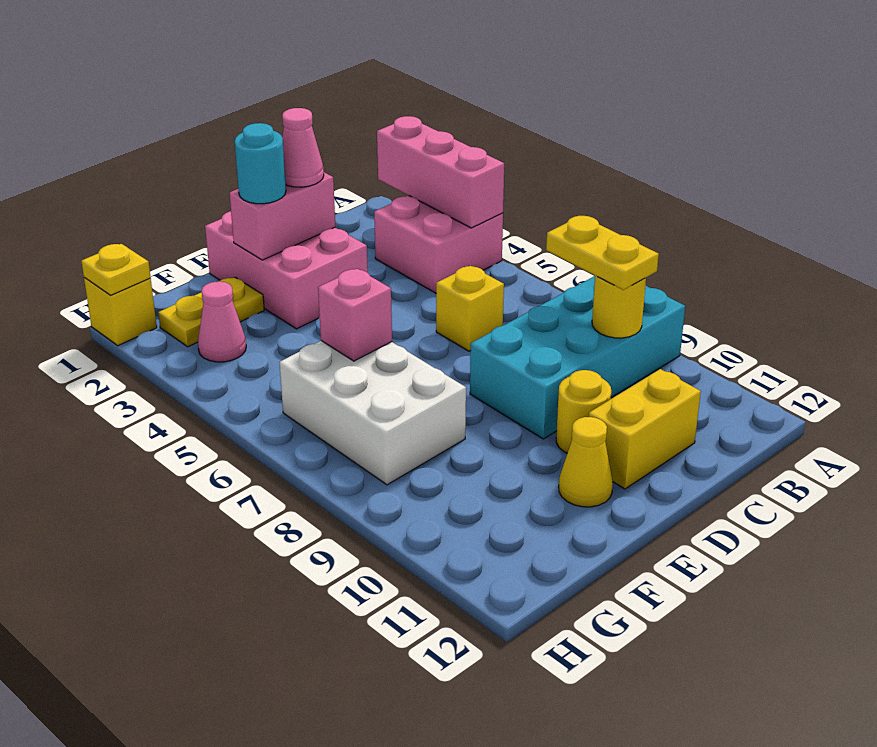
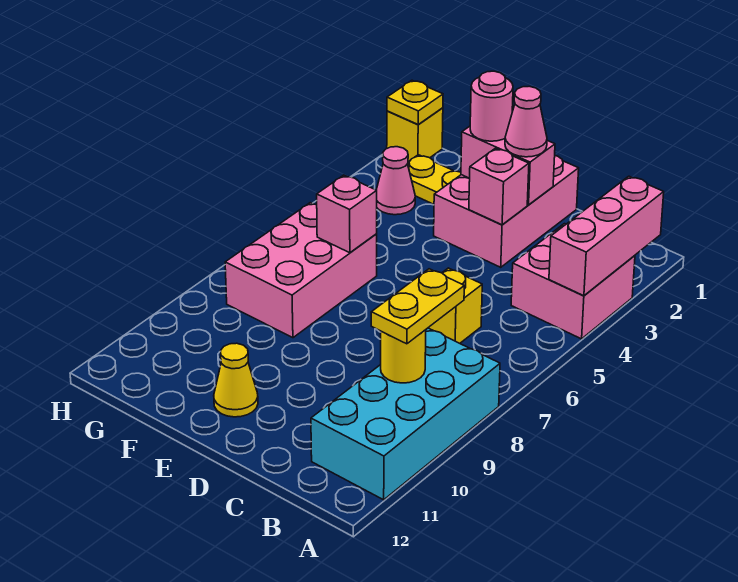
cyan brick A8:D9 level 1 -> cyan brick A8:B11 level 1
yellow brick C11:D11 level 1 -> none
none -> pink brick D3 level 2
yellow round brick D10 level 1 -> none
cyan round brick E2 level 3 -> pink round brick E2 level 3
white brick F6:G8 level 1 -> pink brick F6:G8 level 1

